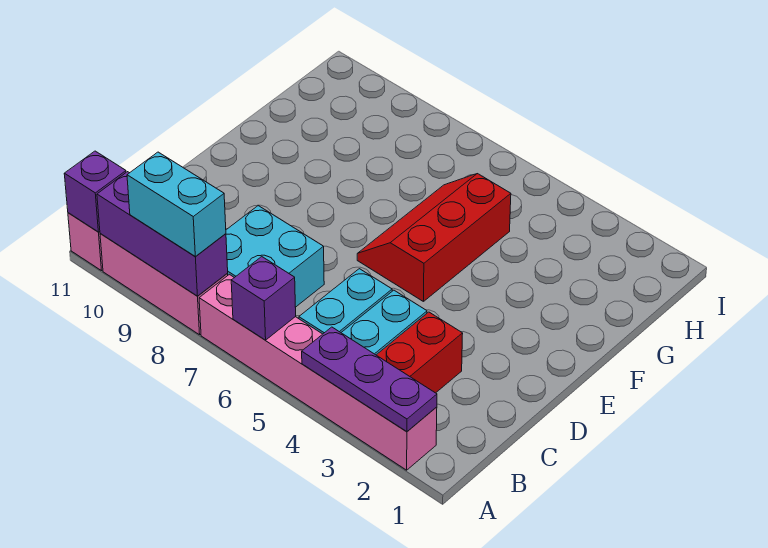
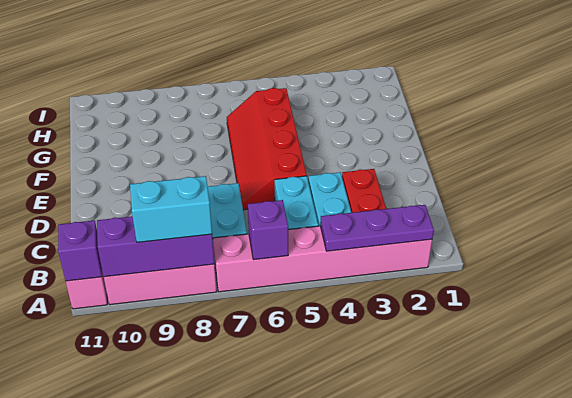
red slope E5:G6 level 1 top 5 -> red slope D5:G6 level 1 top 5

